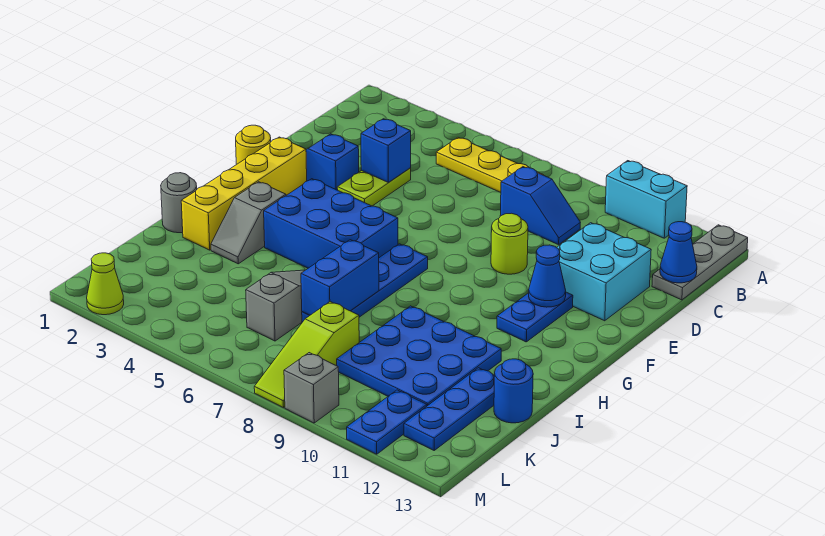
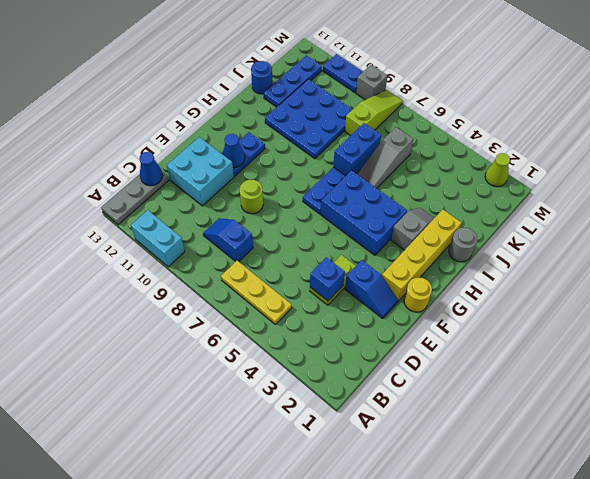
blue plate L11:M11 level 1 -> blue plate M10:M11 level 1

